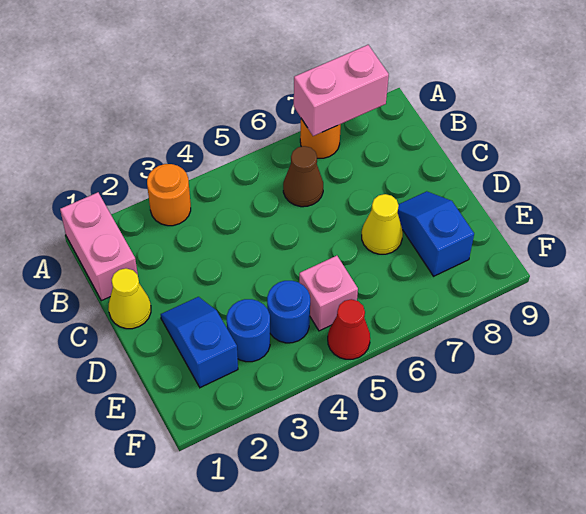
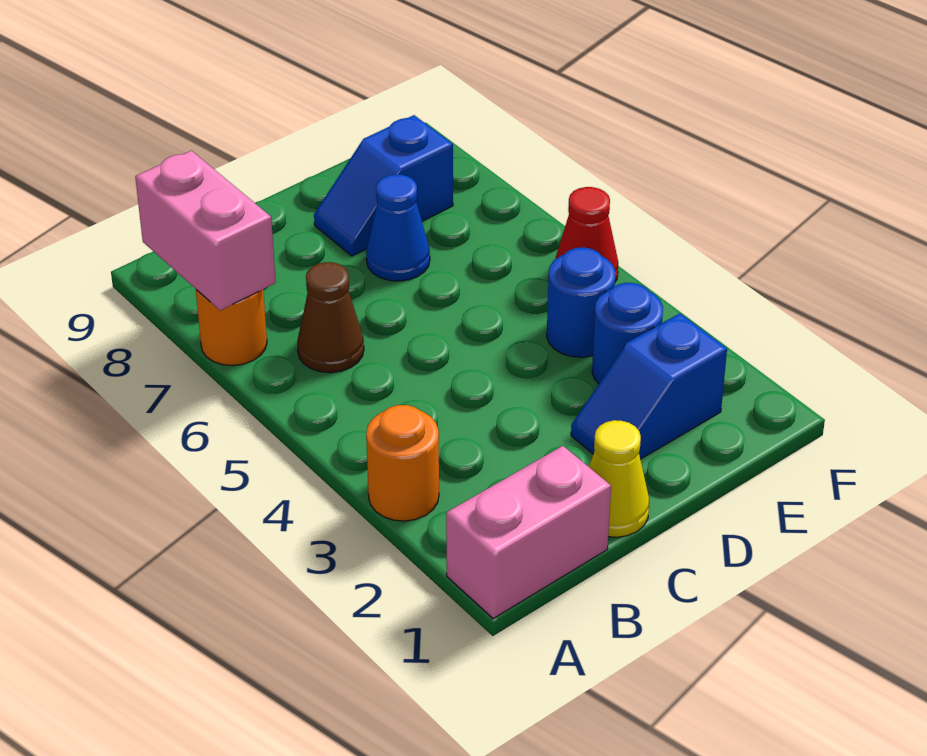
yellow cone D7 level 1 -> blue cone D7 level 1
pink brick E5 level 1 -> none

